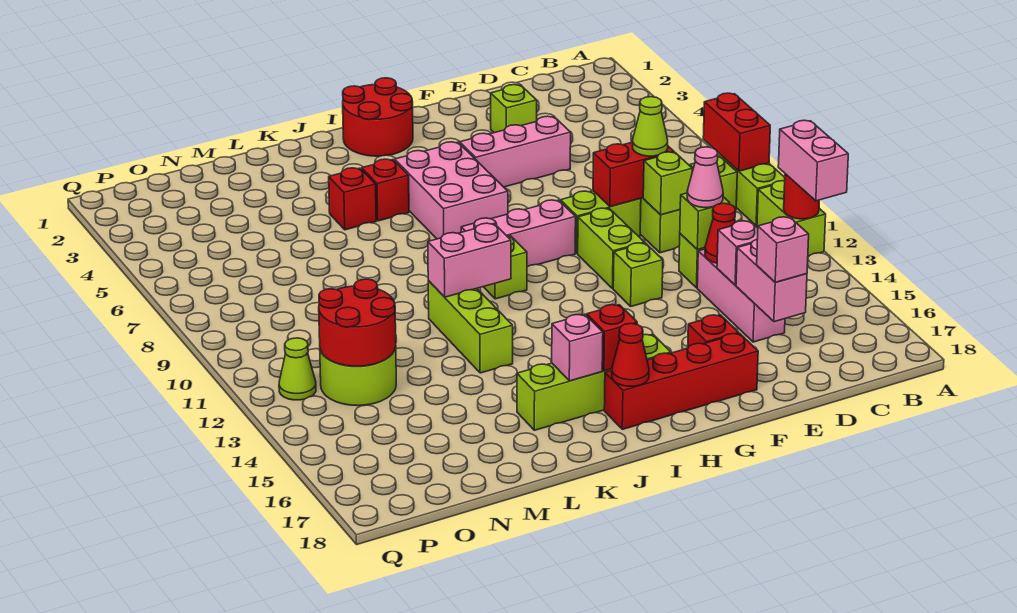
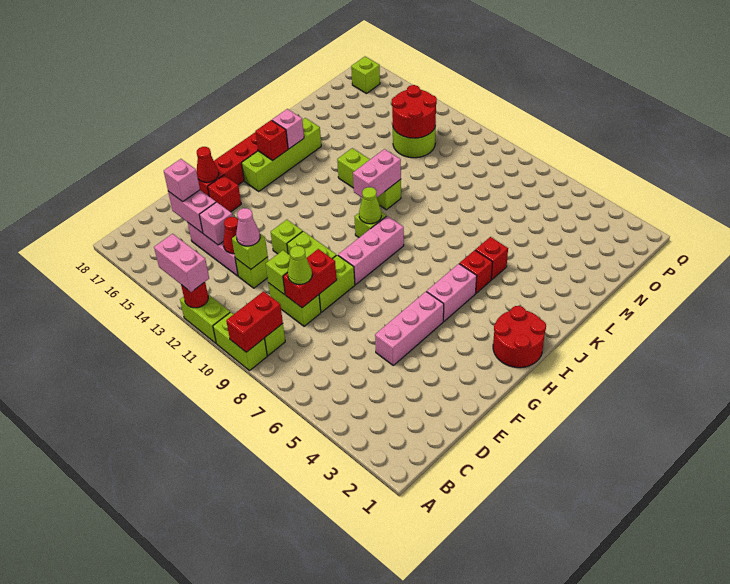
red brick A8:A9 level 2 -> red brick A9:B9 level 2
lime brick E3 level 1 -> lime brick P17 level 1
pink brick H5:I7 level 1 -> pink brick H5:I5 level 1
red cone I17 level 2 -> red cone F17 level 2
lime cone P12 level 1 -> lime cone I10 level 2

